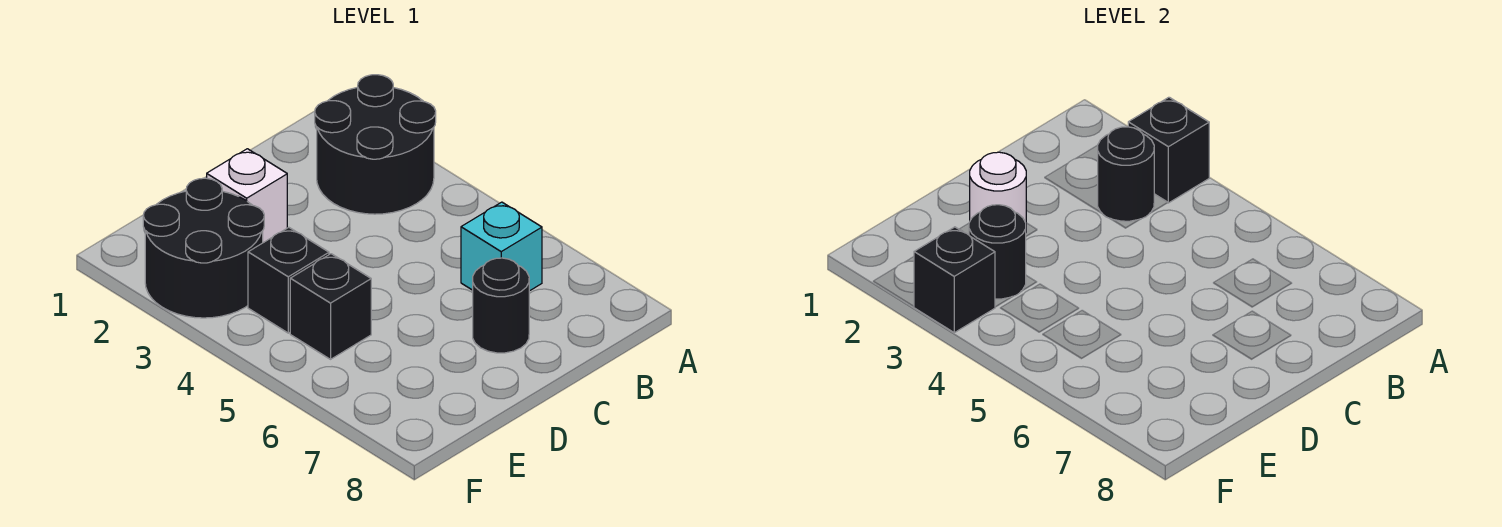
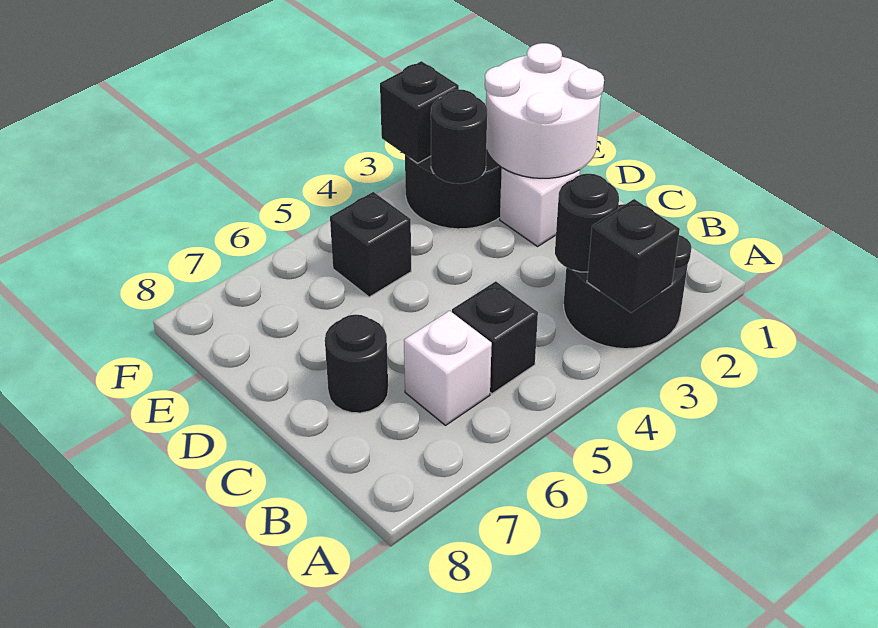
cyan brick B6 level 1 -> white brick B6 level 1
white round brick D2 level 2 -> white round brick D1:E2 level 2
black brick E4 level 1 -> black brick B5 level 1

